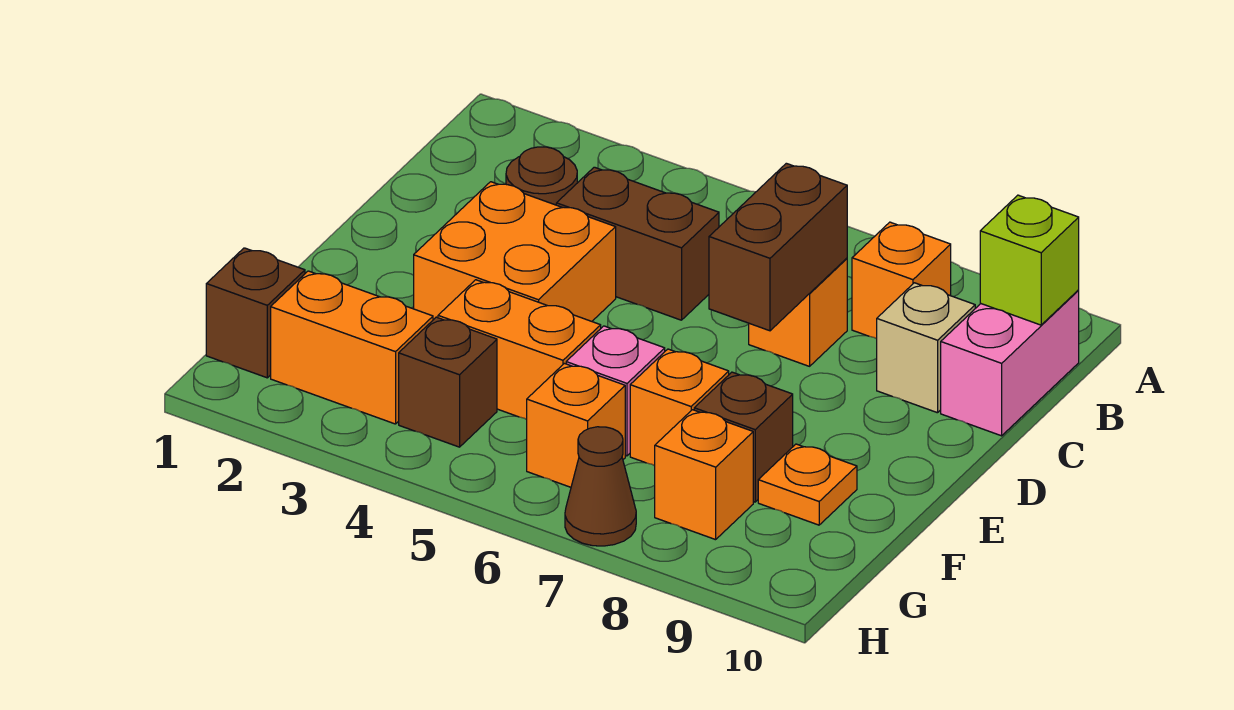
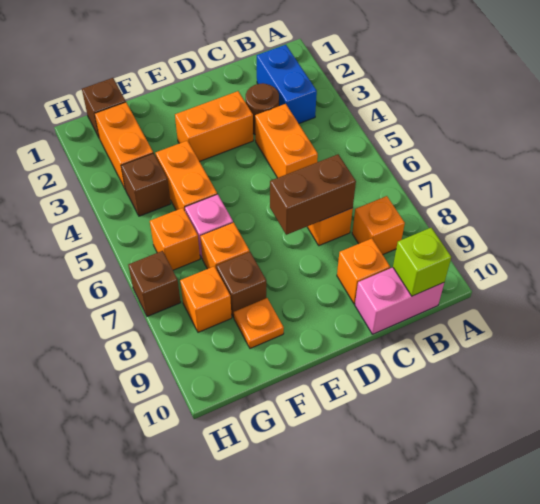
none -> blue brick B2:B3 level 1
brown brick C4:C5 level 1 -> orange brick C4:C5 level 1
tan brick C9 level 1 -> orange brick C9 level 1
orange brick D3:E4 level 1 -> orange brick D3:E3 level 1
brown cone H7 level 1 -> brown brick H7 level 1

